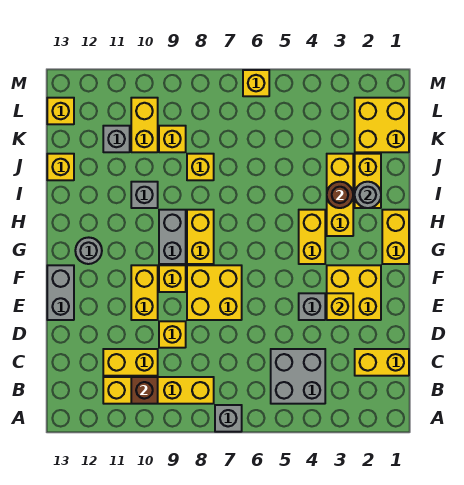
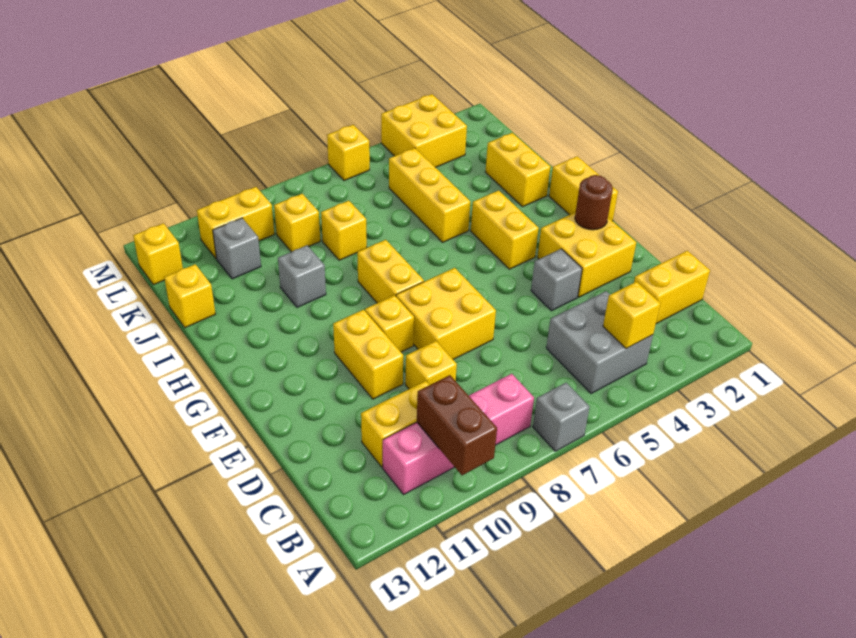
yellow brick B8:B11 level 1 -> pink brick B8:B11 level 1
brown brick B10 level 2 -> brown brick A10:B10 level 2
yellow brick E3 level 2 -> yellow brick B4 level 2
grey brick E13:F13 level 1 -> none
grey brick G9:H9 level 1 -> none
grey round brick G12 level 1 -> none
yellow brick H3:J3 level 1 -> yellow brick I5:K5 level 1
grey round brick I2 level 2 -> none
brown round brick I3 level 2 -> brown round brick F2 level 2
yellow brick K1:L2 level 1 -> yellow brick L3:M4 level 1
yellow brick K10:L10 level 1 -> yellow brick L10:L11 level 1

